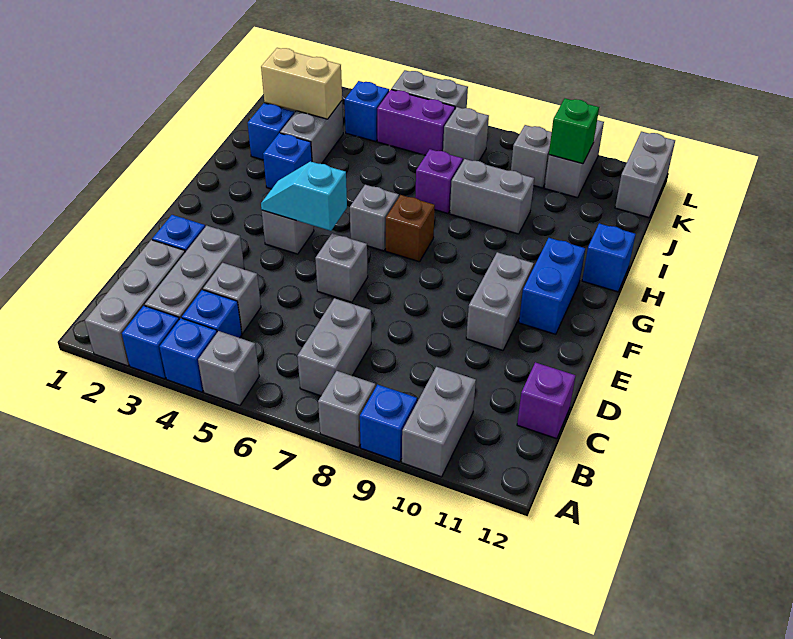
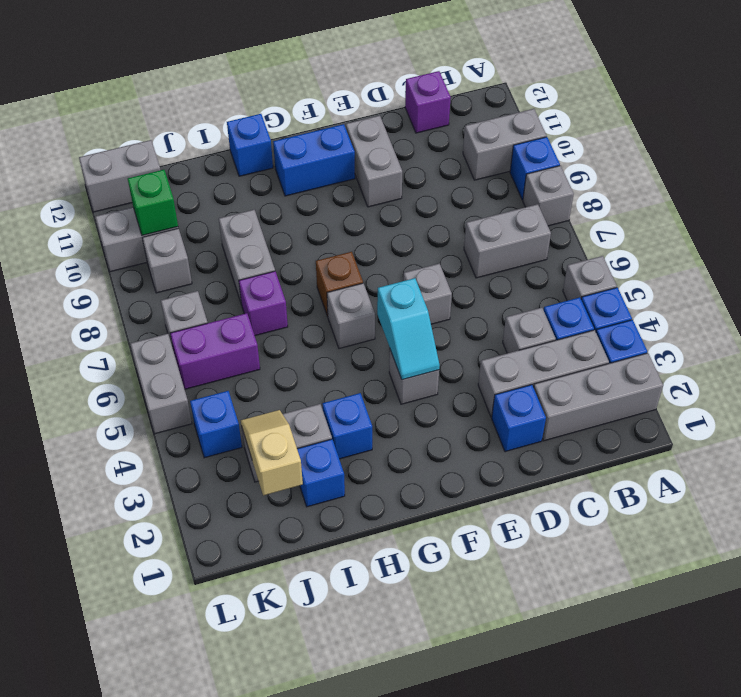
grey brick E10:F10 level 1 -> grey brick E10:E11 level 1
tan brick J2:J3 level 2 -> tan slope J2:J3 level 2 top 2
purple brick K5:K6 level 1 -> purple brick J6:K6 level 1

